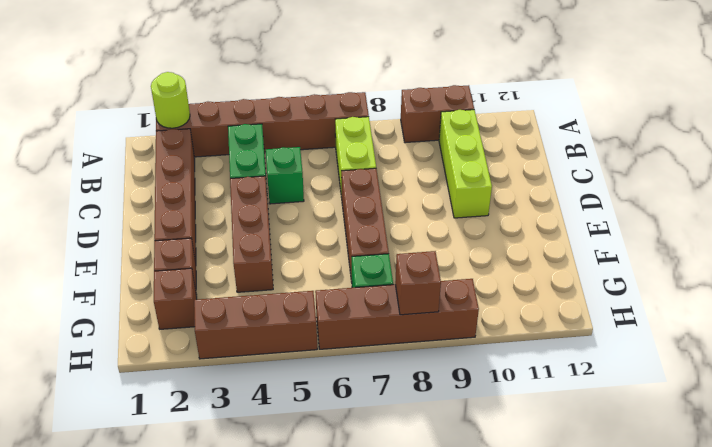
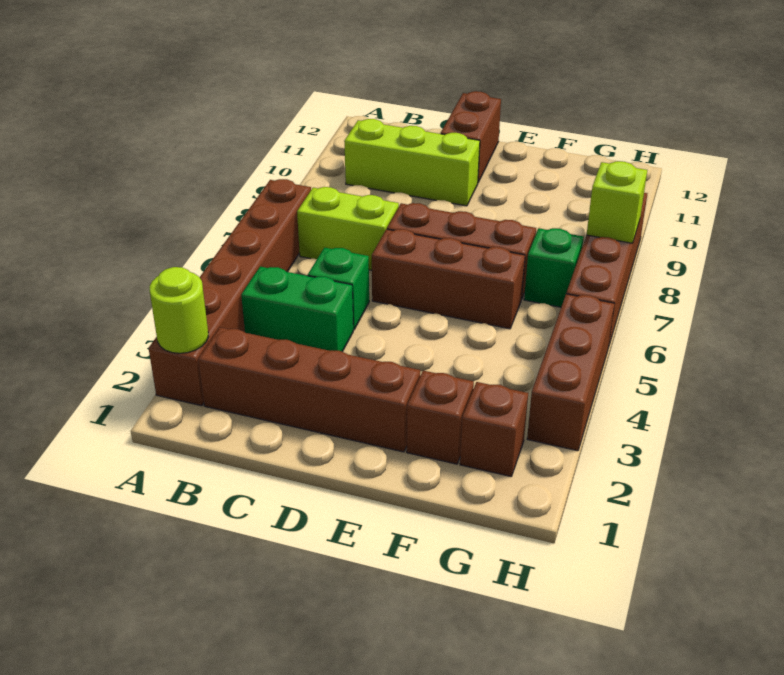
brown brick A9:A10 level 1 -> brown brick D11:D12 level 1
brown brick D4:F4 level 1 -> brown brick D6:F6 level 1
brown brick H8 level 2 -> lime brick H8 level 2

